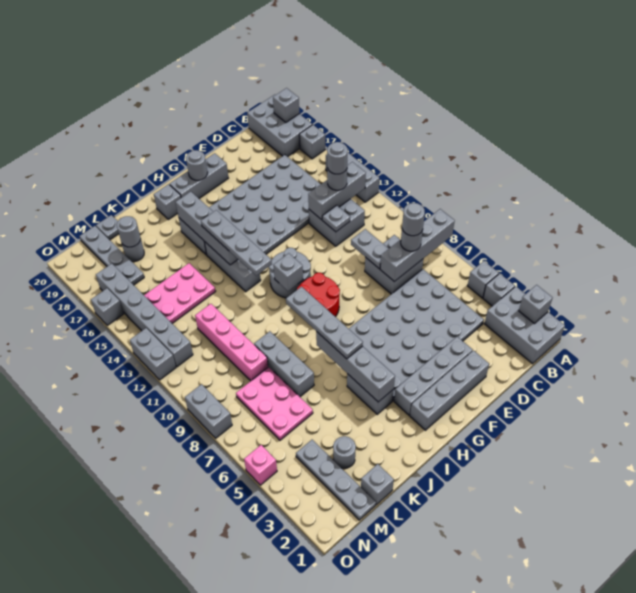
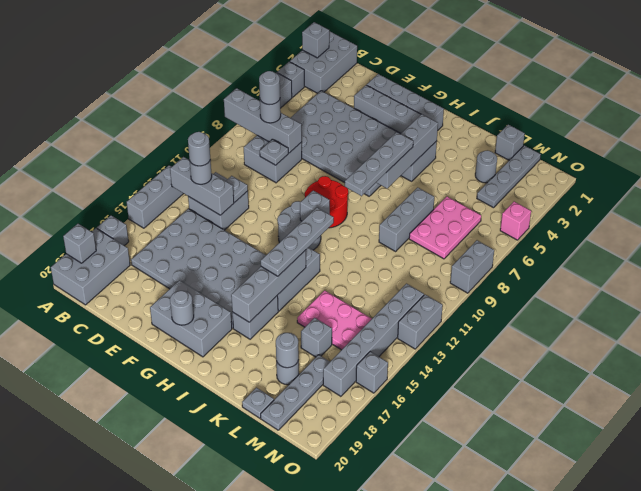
grey plate D9:D10 level 2 -> grey plate D9 level 2
grey brick F19:H19 level 1 -> grey brick F18:H19 level 1
grey brick I19 level 1 -> grey brick L16 level 1
pink brick L9:L12 level 1 -> none

